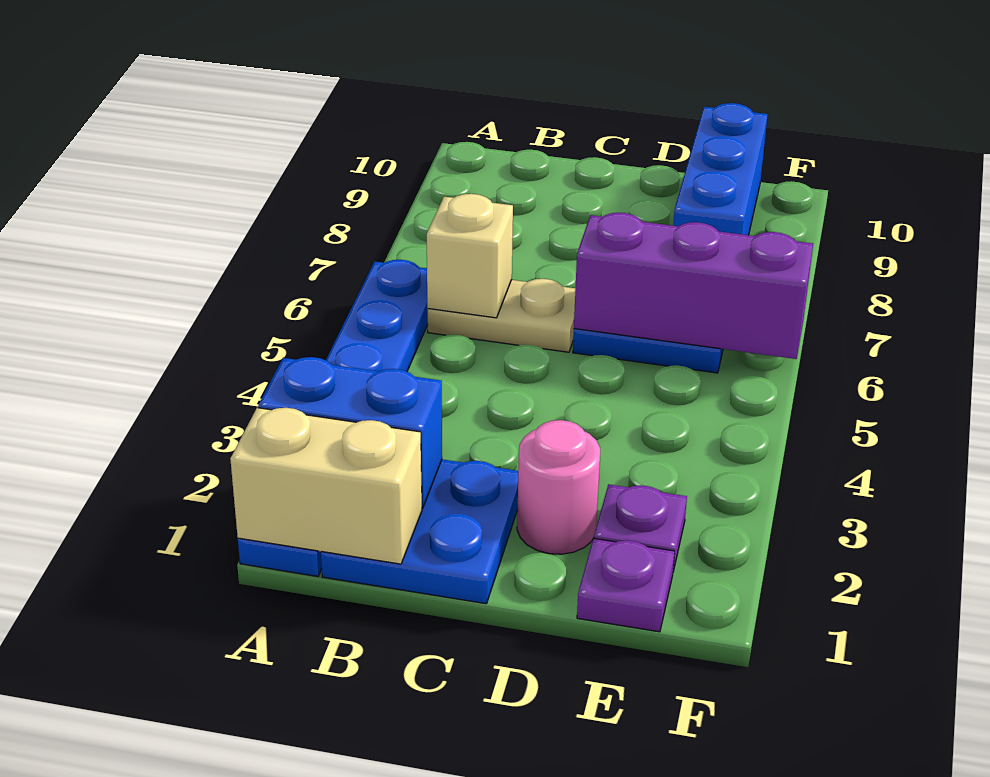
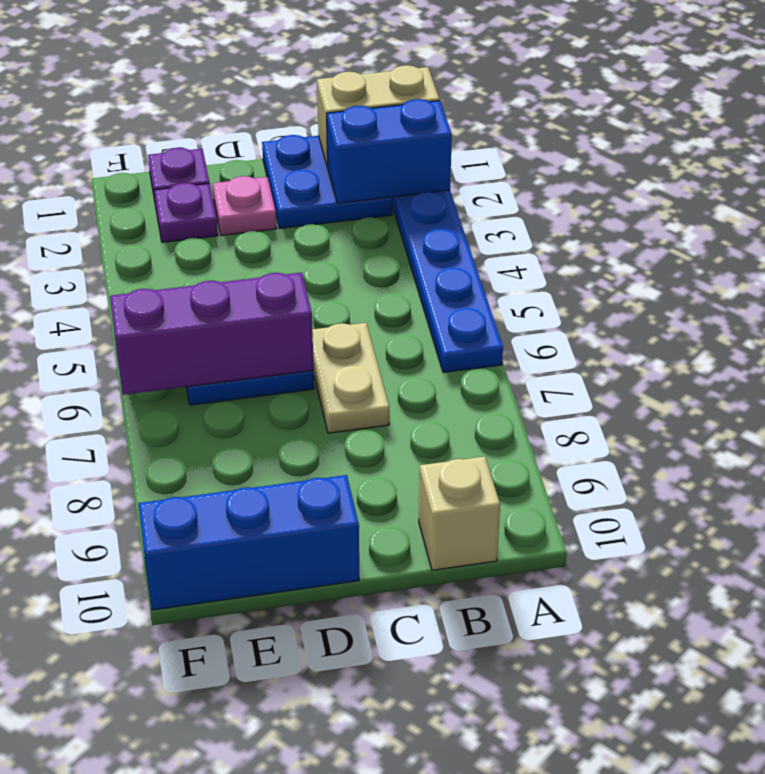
tan plate B6:C6 level 1 -> tan plate C6:C7 level 1
tan brick B6 level 2 -> tan brick B10 level 1
pink round brick D2 level 1 -> pink plate D2 level 1
blue brick E8:E10 level 1 -> blue brick D10:F10 level 1

